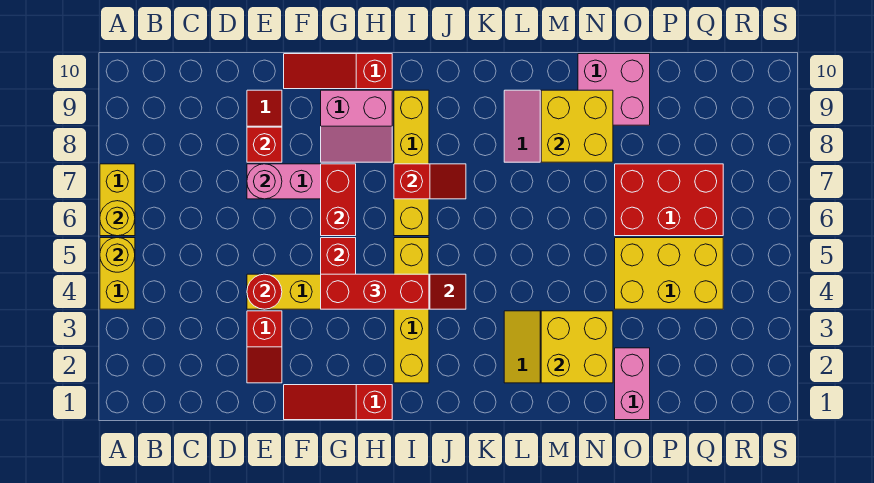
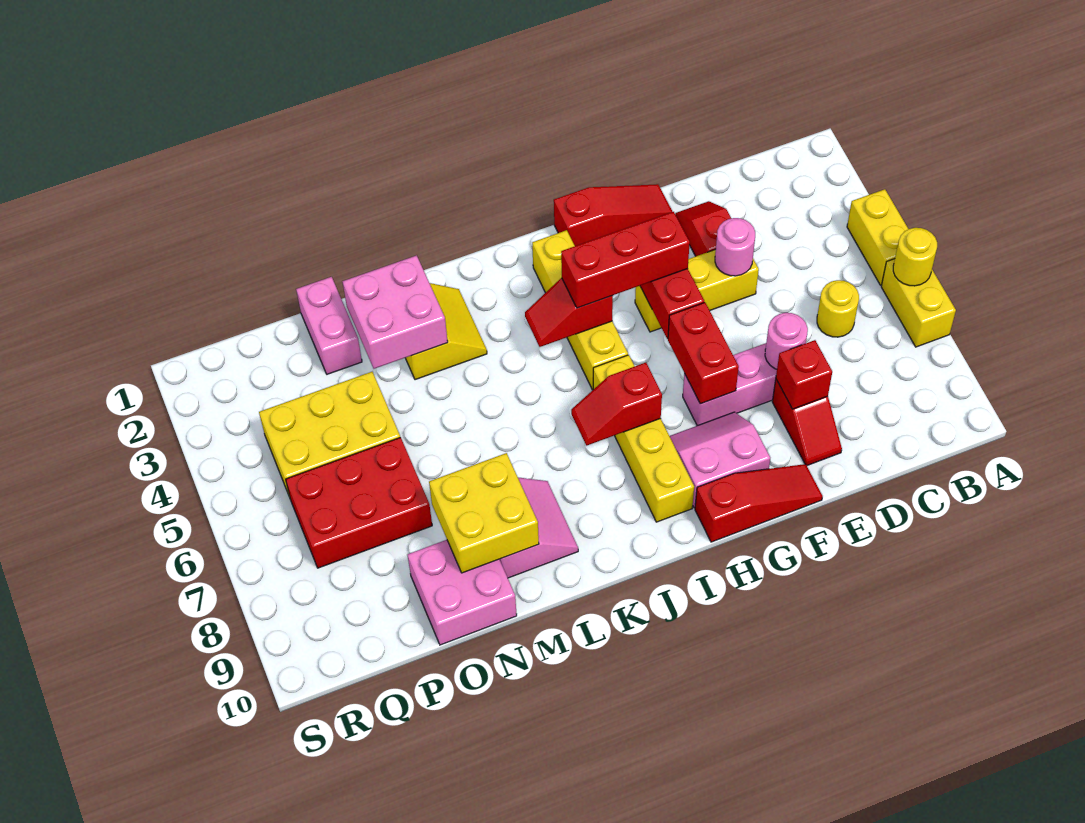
yellow round brick A5 level 2 -> yellow round brick C6 level 1
red round brick E4 level 2 -> pink round brick E4 level 2
yellow brick M2:N3 level 2 -> pink brick M2:N3 level 2

